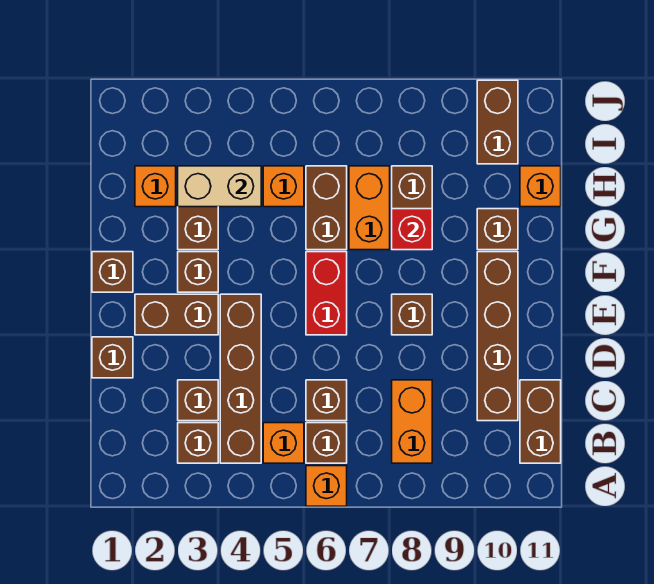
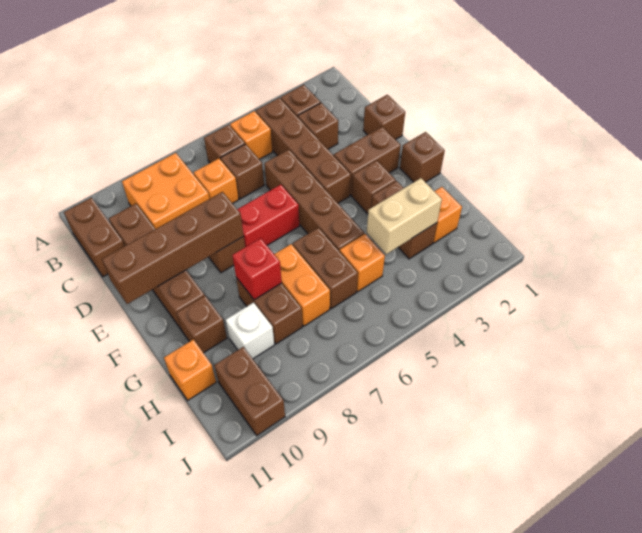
orange brick A6 level 1 -> orange brick C7 level 1
orange brick B8:C8 level 1 -> orange brick B8:C9 level 1
none -> brown brick D5:G5 level 1
red brick E6:F6 level 1 -> red brick E6:E7 level 1
none -> brown brick E8:E11 level 2
none -> white brick H9 level 1

